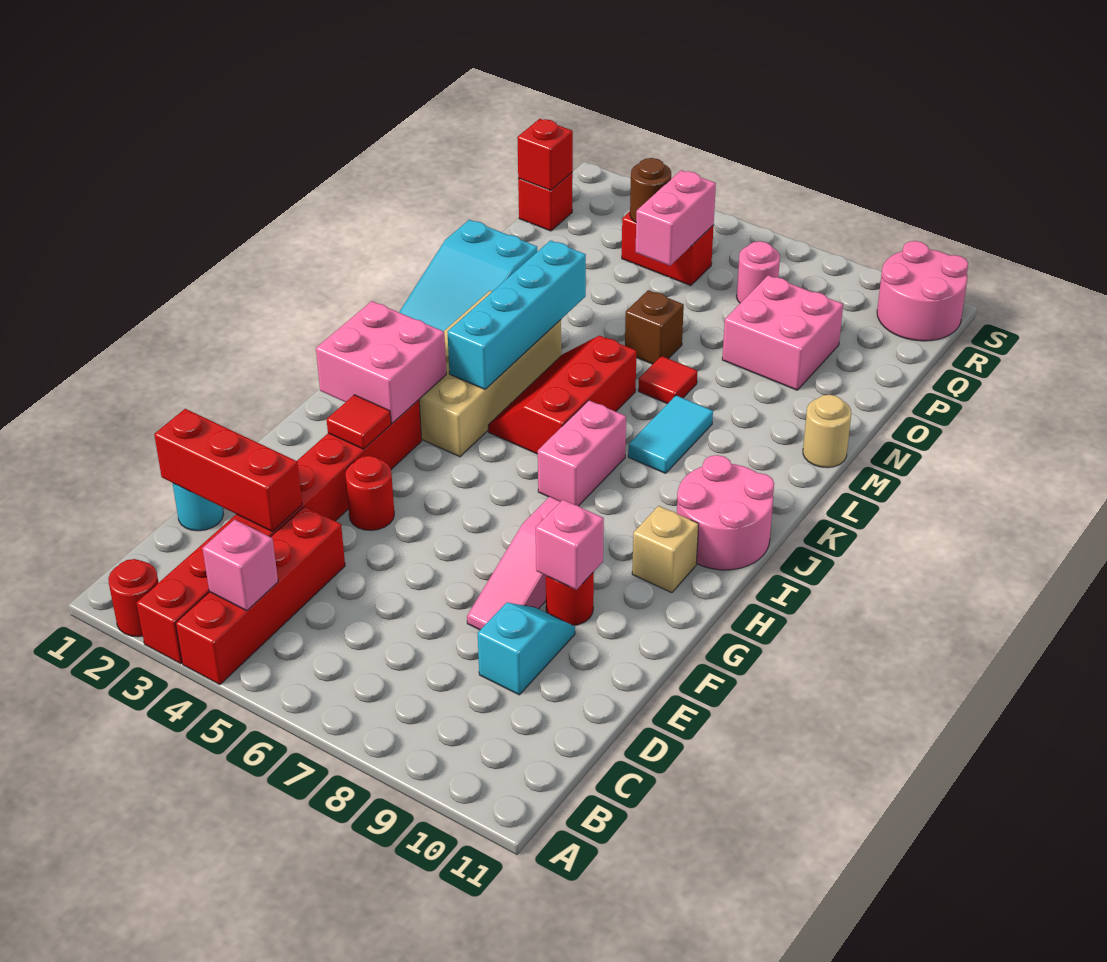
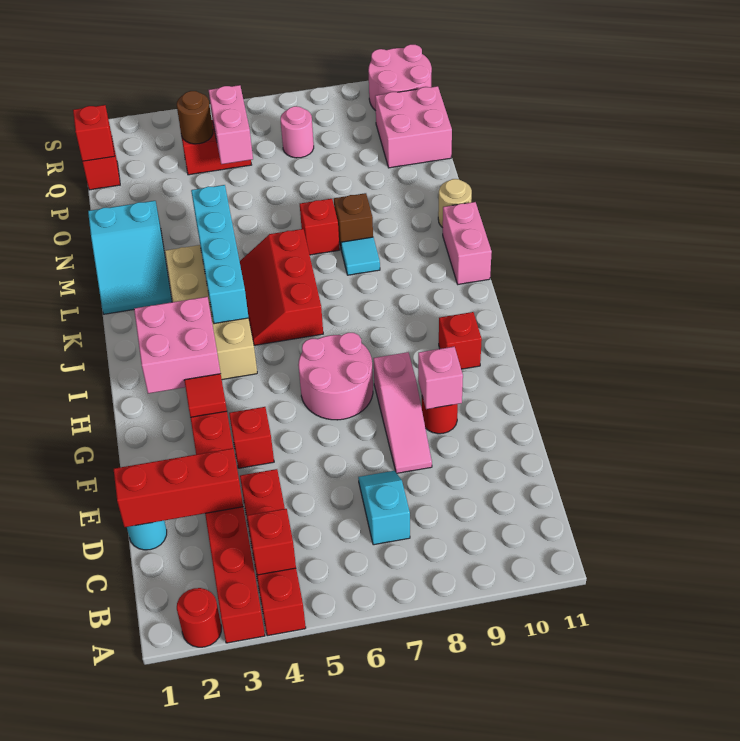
pink brick B4 level 2 -> red brick B4 level 2
cyan slope D9:E9 level 1 top D -> cyan slope C7:D7 level 1 top C
red round brick F4 level 1 -> red brick F4 level 1
tan brick H10 level 1 -> red brick H10 level 1
pink brick I7:J7 level 1 -> pink brick K11:L11 level 1
pink round brick I10:J11 level 1 -> pink round brick G6:H7 level 1
cyan tile K8:L8 level 1 -> cyan tile L8 level 1
red tile M7 level 1 -> red brick M7 level 1
brown brick N6 level 1 -> brown brick M8 level 1
pink brick O8:P9 level 1 -> pink brick P10:Q11 level 1

